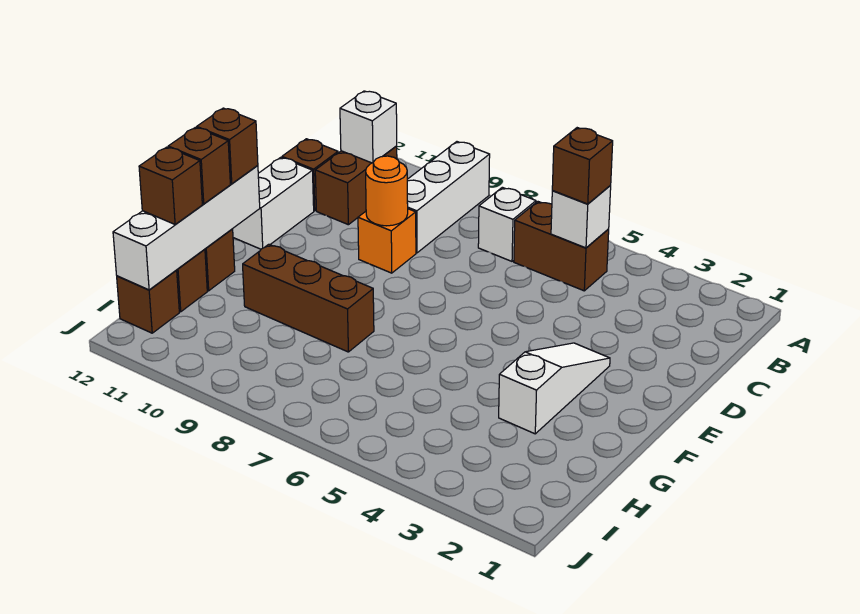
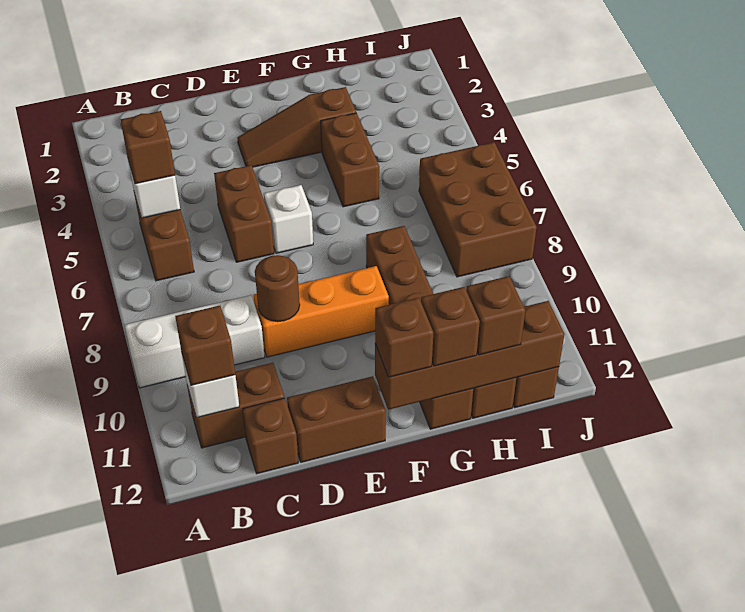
white brick B7 level 1 -> white brick E6 level 1
none -> brown brick B11 level 3
none -> brown brick D5:D6 level 1
orange brick D9 level 1 -> orange brick D9:F9 level 1
orange round brick D9 level 2 -> brown round brick D9 level 2
white brick D12:E12 level 1 -> brown brick D12:E12 level 1
white slope E3:G3 level 1 top G -> brown slope E3:G3 level 1 top G
white brick F12:I12 level 2 -> brown brick F12:I12 level 2
none -> brown brick G4:G5 level 1
none -> brown brick I6:J8 level 1

